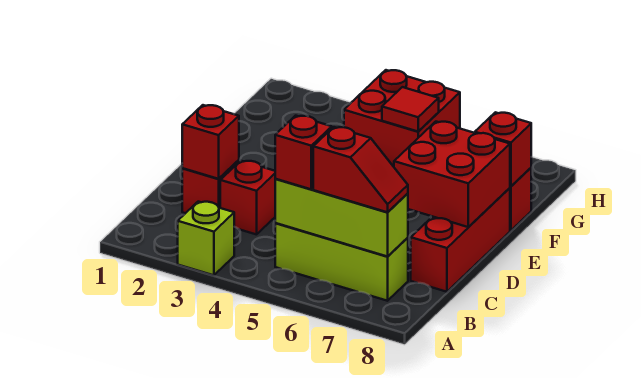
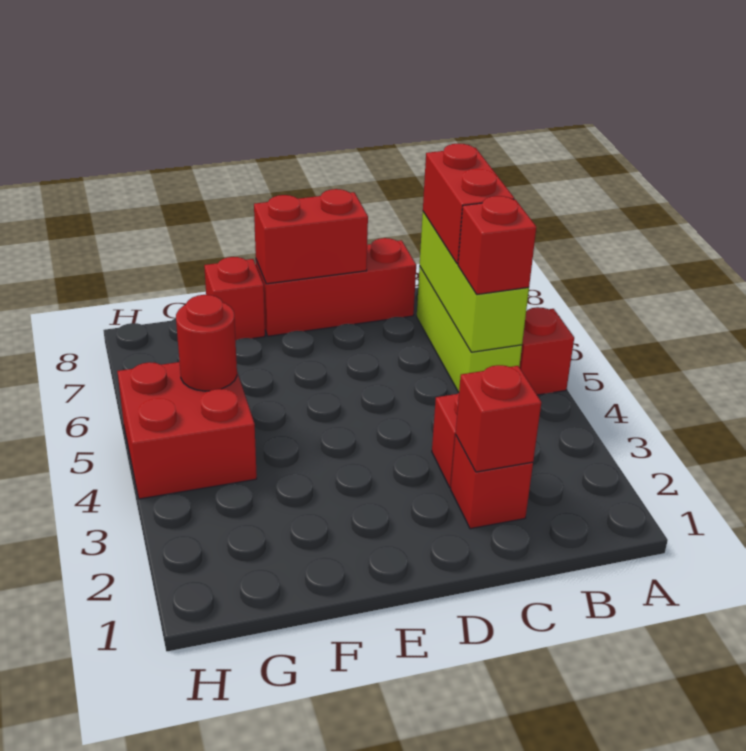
lime brick A3 level 1 -> none
red slope B6:B7 level 3 top 6 -> red brick B6:B7 level 3
red brick D7:E8 level 2 -> red brick D8:E8 level 2
red brick F8 level 2 -> red brick A5 level 1
red tile G5 level 2 -> red round brick G5 level 2

